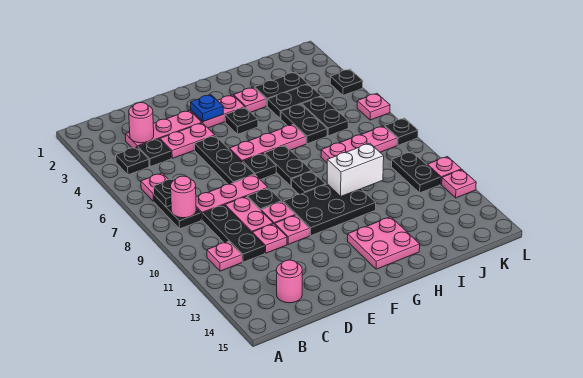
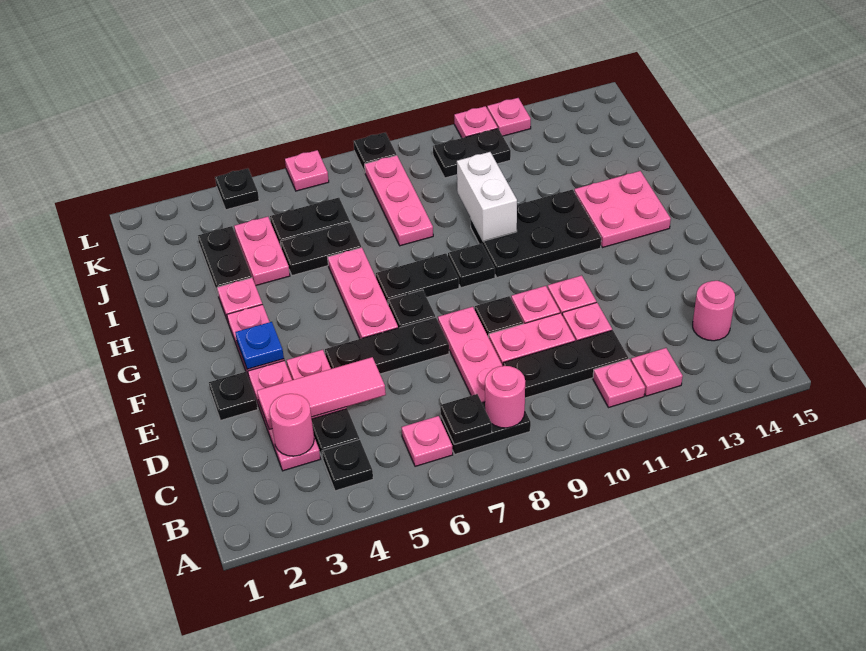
none -> pink plate B12 level 1
none -> pink tile D3:D5 level 2
black plate F10:H11 level 1 -> black plate G10:H12 level 1
black plate G4 level 1 -> black plate E2 level 1
black plate I4:J4 level 1 -> pink plate I4:J4 level 1

